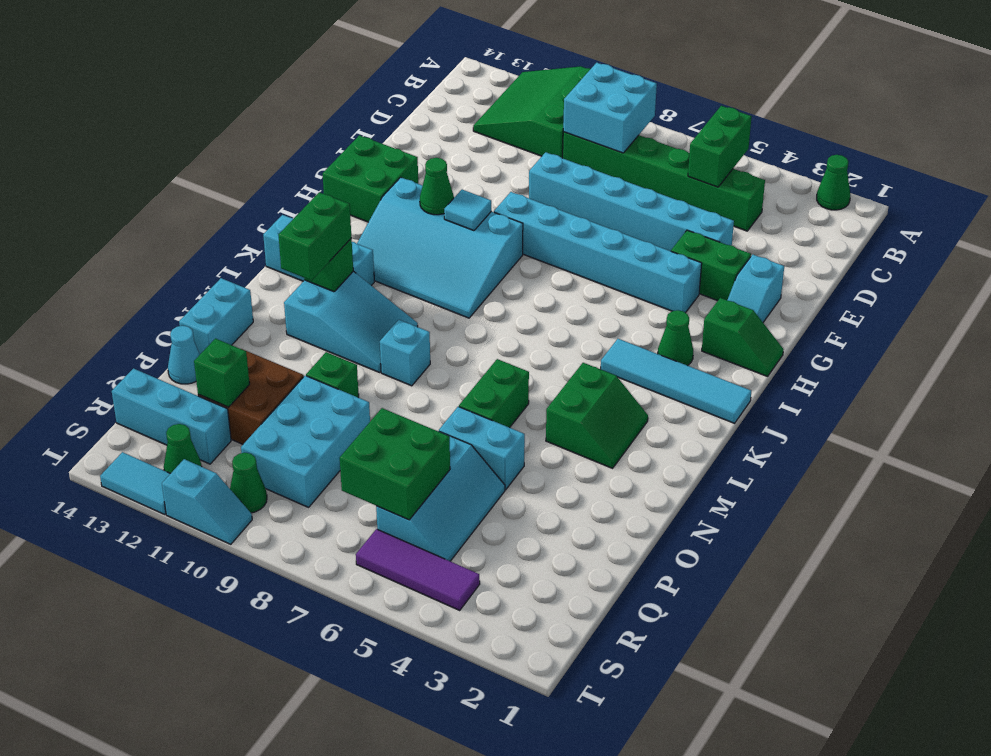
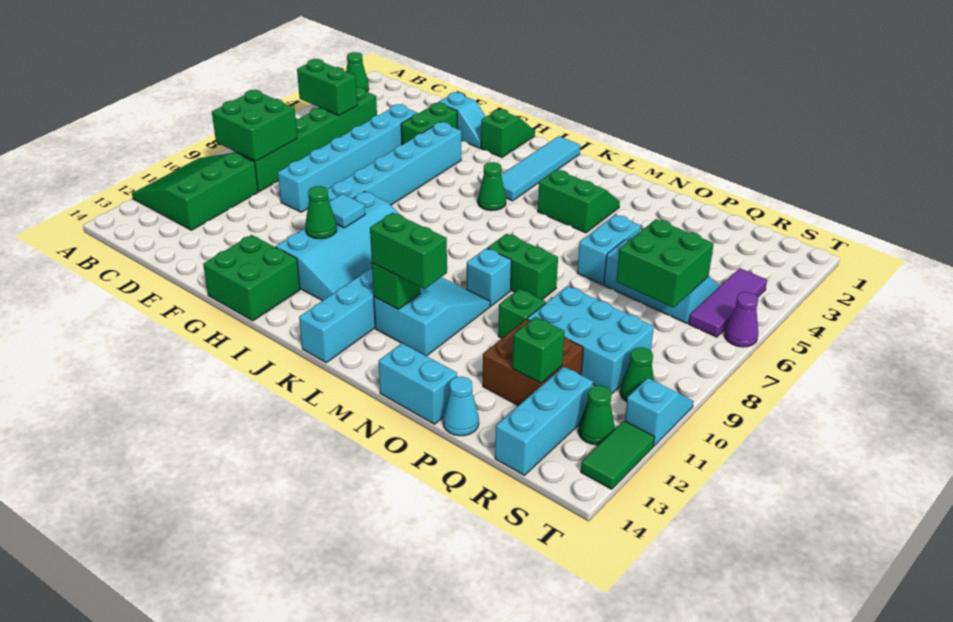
green slope A10:C12 level 1 top 10 -> green slope A10:C12 level 1 top C
cyan brick B8:C9 level 2 -> green brick B8:C9 level 2
green cone I3 level 1 -> green cone J5 level 1
green brick M6:N6 level 1 -> green brick M8:N8 level 1
none -> purple cone T6 level 1
cyan tile T12:T13 level 1 -> green tile T12:T13 level 1

